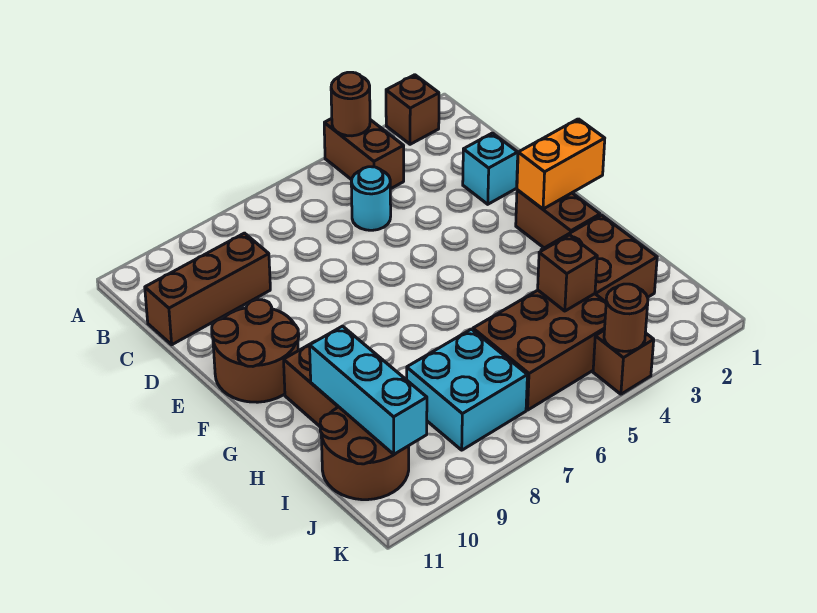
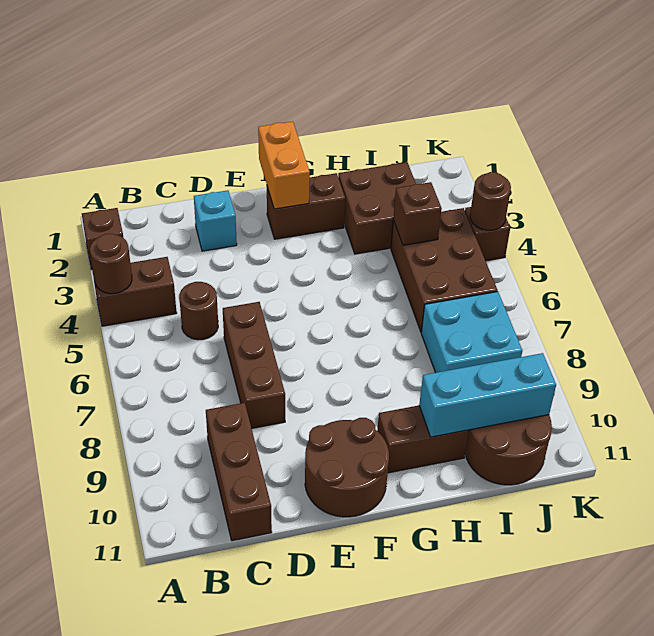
cyan round brick C5 level 1 -> brown round brick C5 level 1
none -> brown brick D6:D8 level 1

